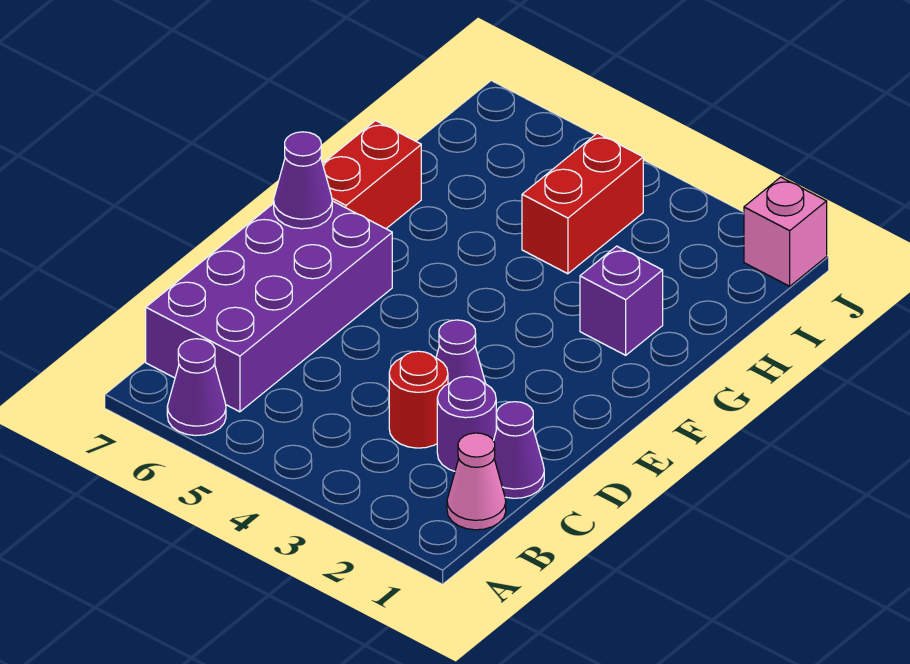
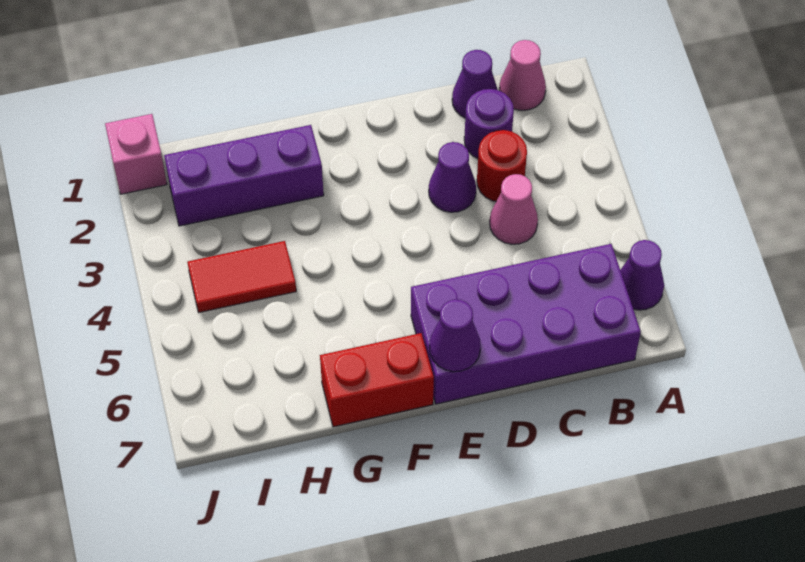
none -> pink cone C4 level 1
purple brick G2 level 1 -> purple brick G2:I2 level 1
red brick H4:I4 level 1 -> red tile H4:I4 level 1

